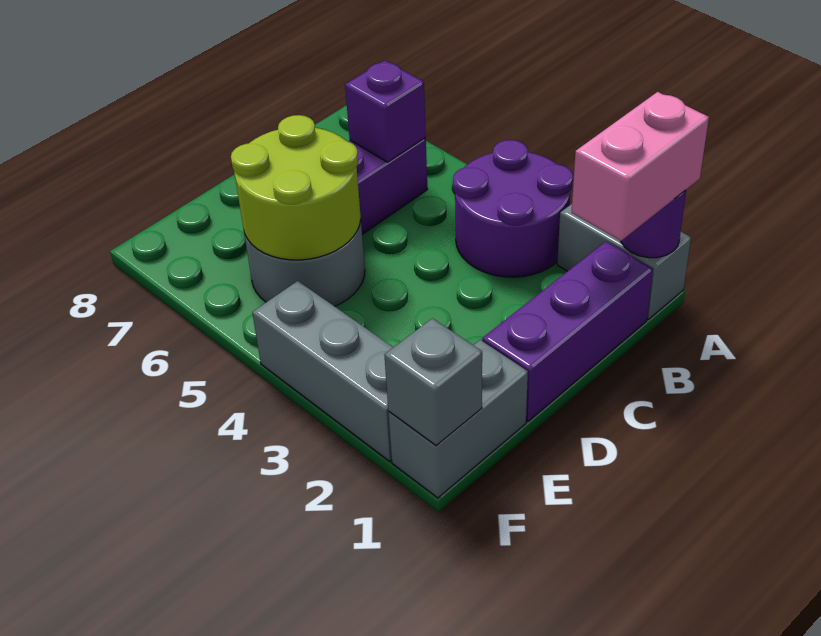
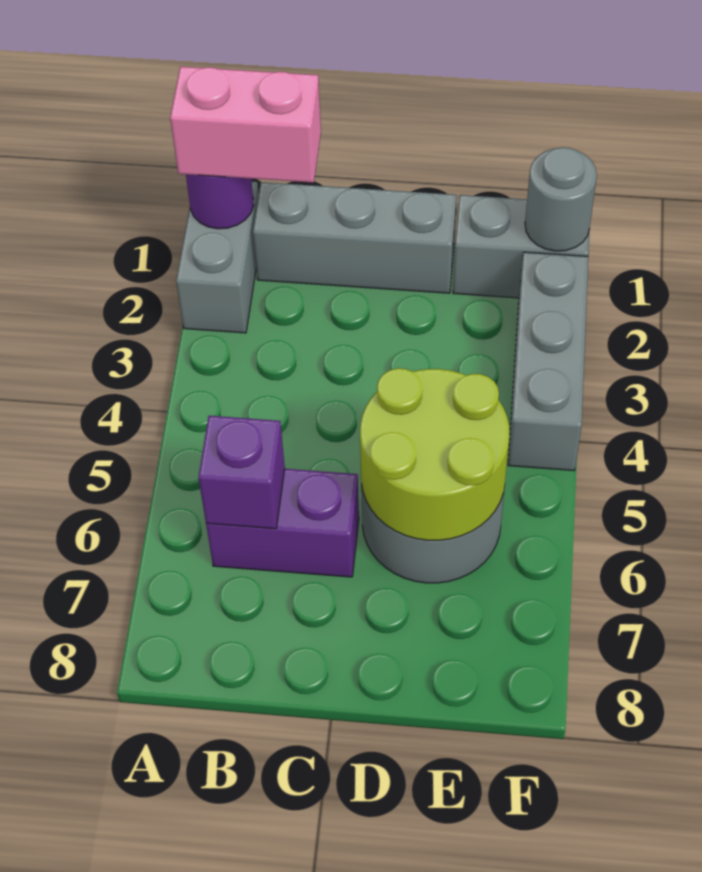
purple round brick A3:B4 level 1 -> none
purple brick B1:D1 level 1 -> grey brick B1:D1 level 1
grey brick F1 level 2 -> grey round brick F1 level 2

